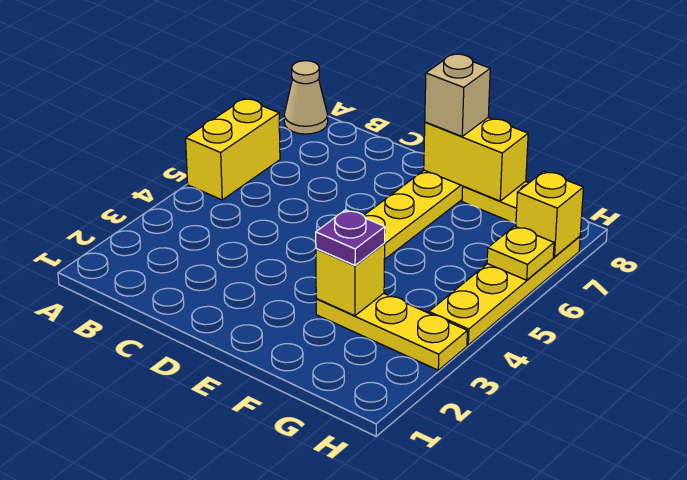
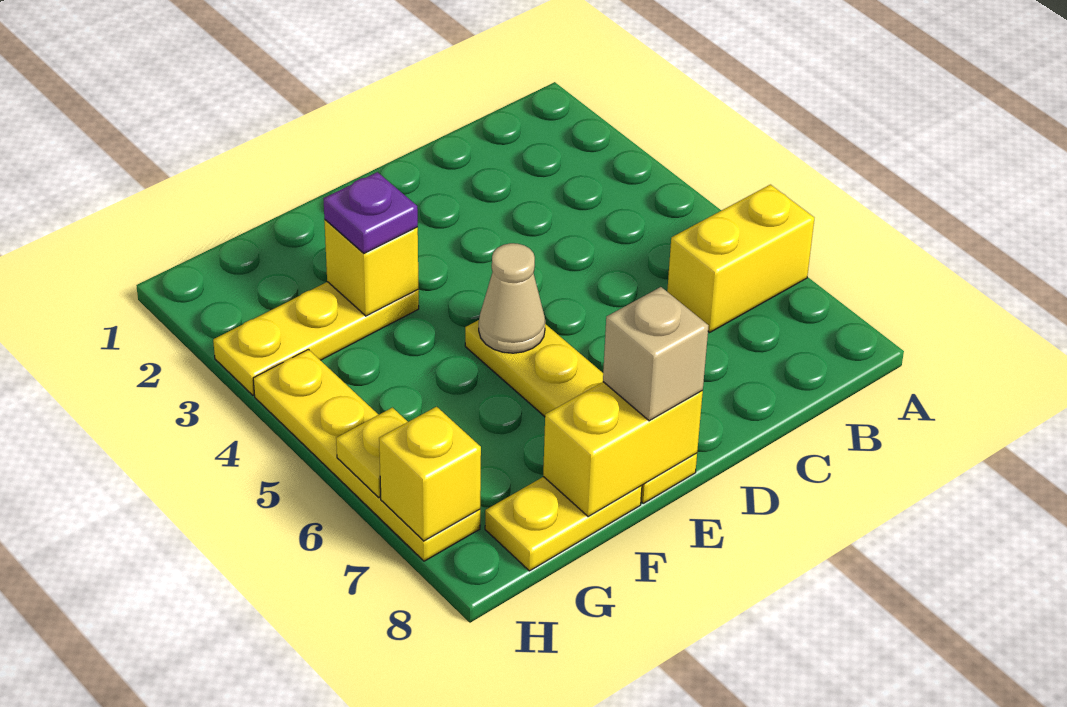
yellow brick A5:A6 level 1 -> yellow brick A6:B6 level 1
tan cone A8 level 1 -> tan cone E5 level 2

